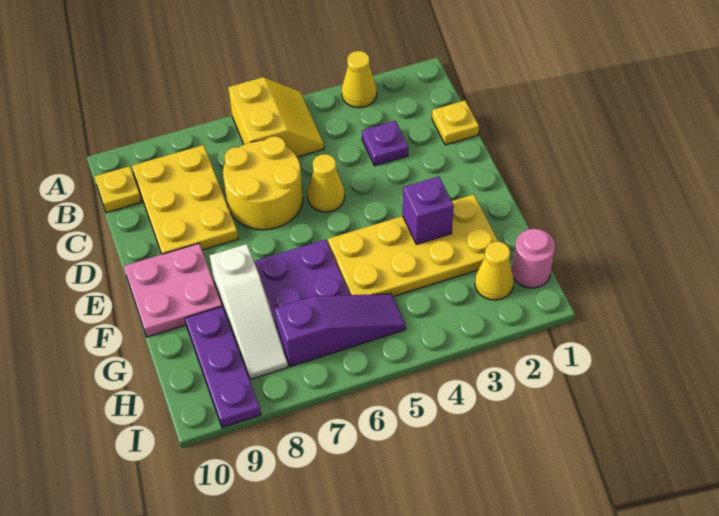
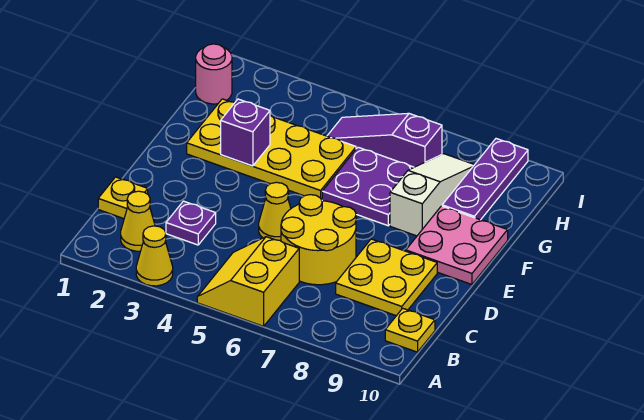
yellow plate B8:D9 level 1 -> yellow plate C8:D9 level 1
yellow cone H2 level 1 -> yellow cone B2 level 1

